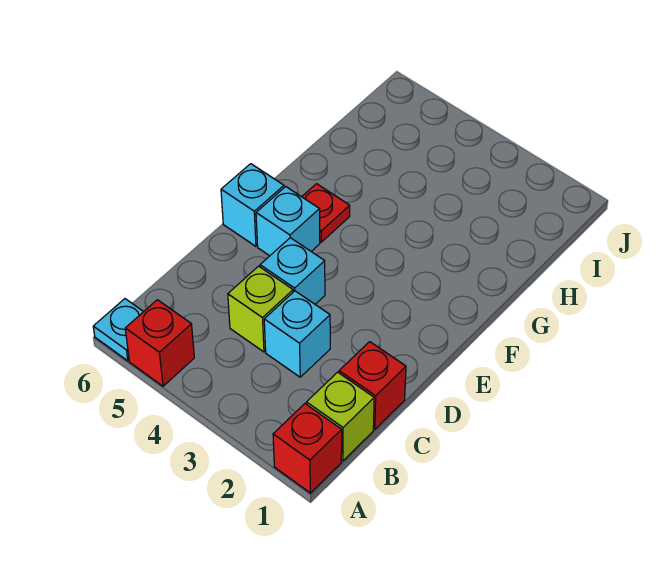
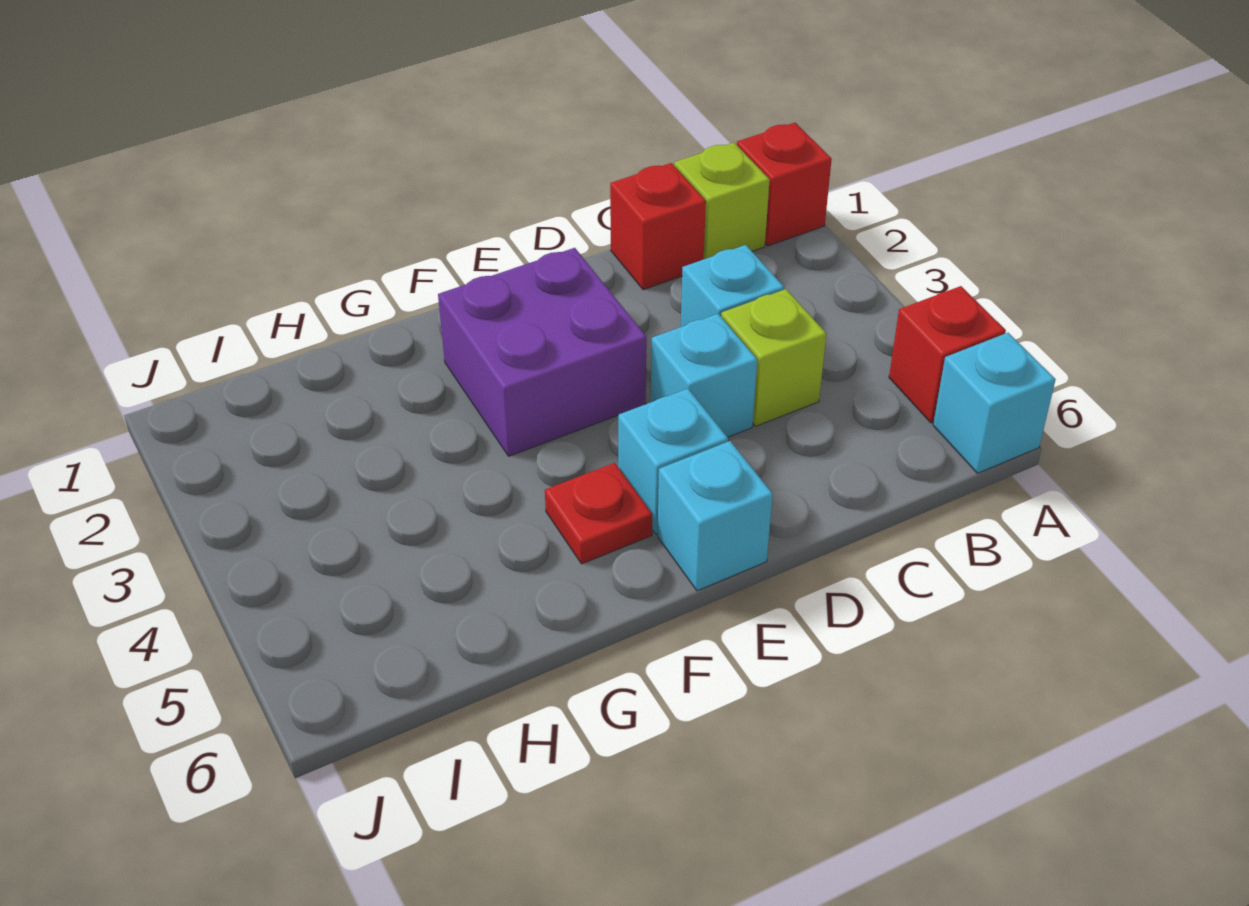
cyan plate A6 level 1 -> cyan brick A6 level 1
none -> purple brick E2:F3 level 1

